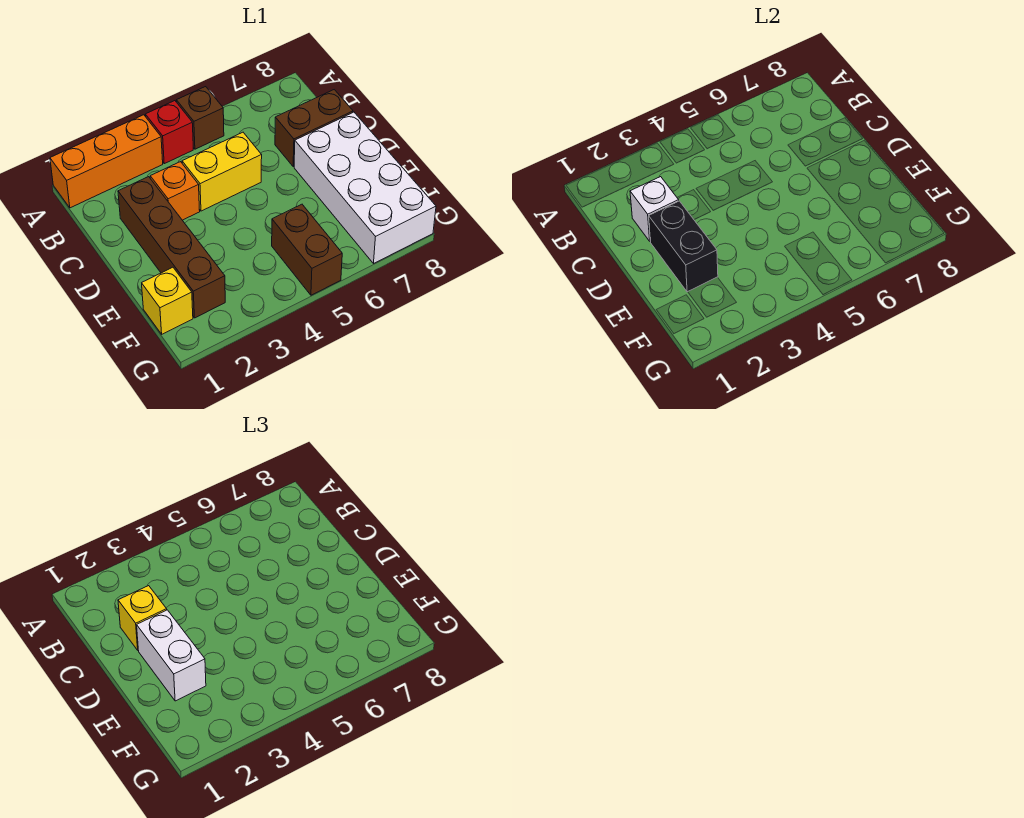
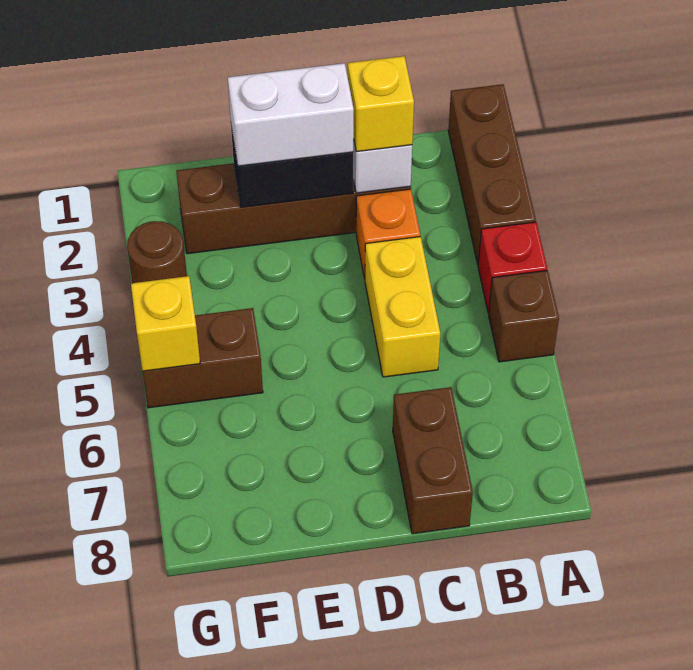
orange brick A1:A3 level 1 -> brown brick A1:A3 level 1
white brick D7:G8 level 1 -> none
yellow brick F1 level 1 -> yellow brick G5 level 2
none -> brown round brick G3 level 1

